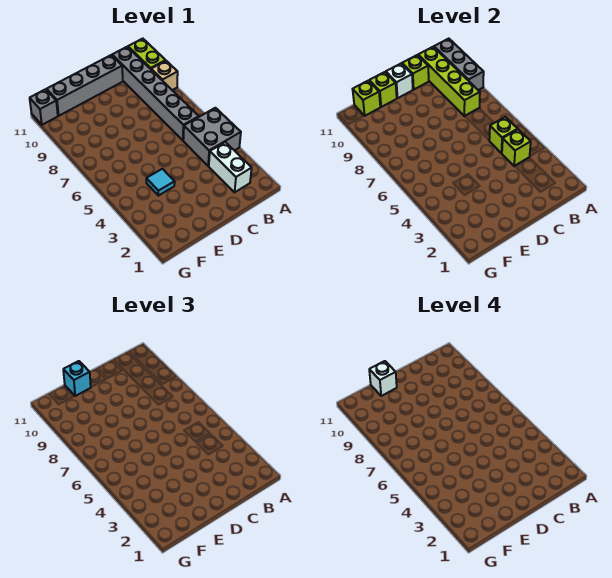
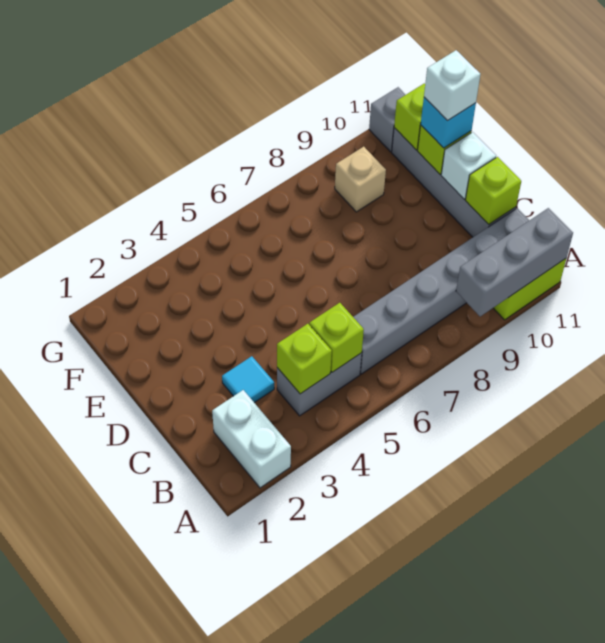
grey brick A4:B5 level 1 -> grey brick B4:B5 level 1
tan brick A9 level 1 -> tan brick F9 level 1
white brick B2:B3 level 1 -> white brick A2:B2 level 1
lime brick B8:B11 level 2 -> none
cyan tile E4 level 1 -> cyan tile C3 level 1

